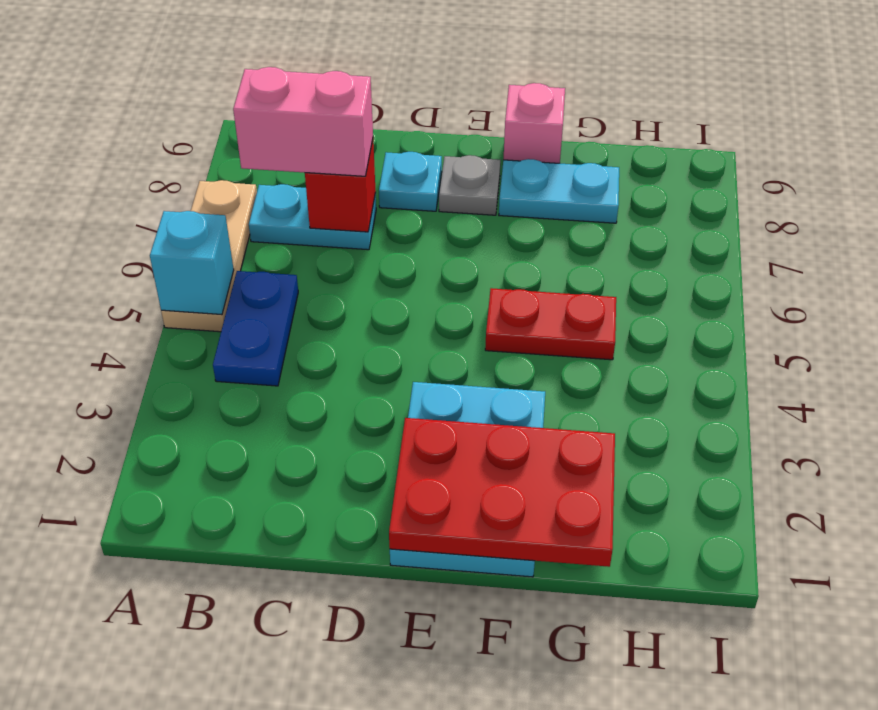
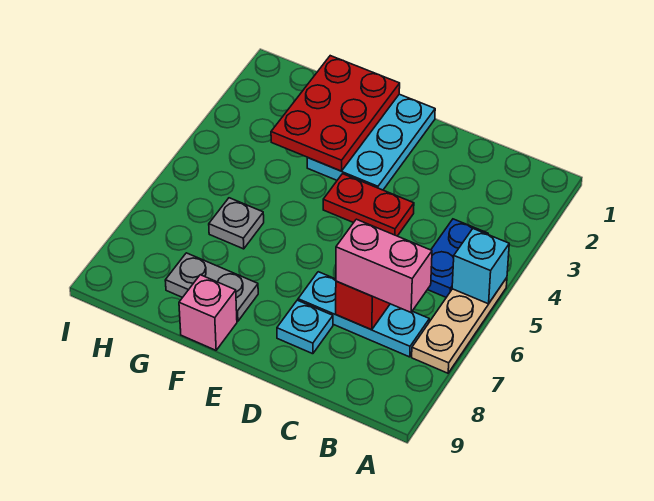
cyan plate B7:C7 level 1 -> cyan plate B7:D7 level 1
red plate E1:G2 level 2 -> red plate F1:G3 level 2
grey plate E8 level 1 -> grey plate G6 level 1
red plate F5:G5 level 1 -> red plate D4:E4 level 1
cyan plate F8:G8 level 1 -> grey plate F8:G8 level 1

